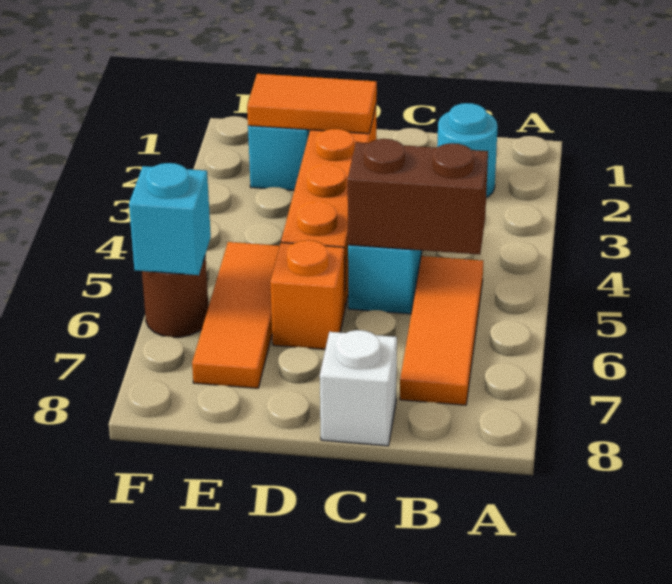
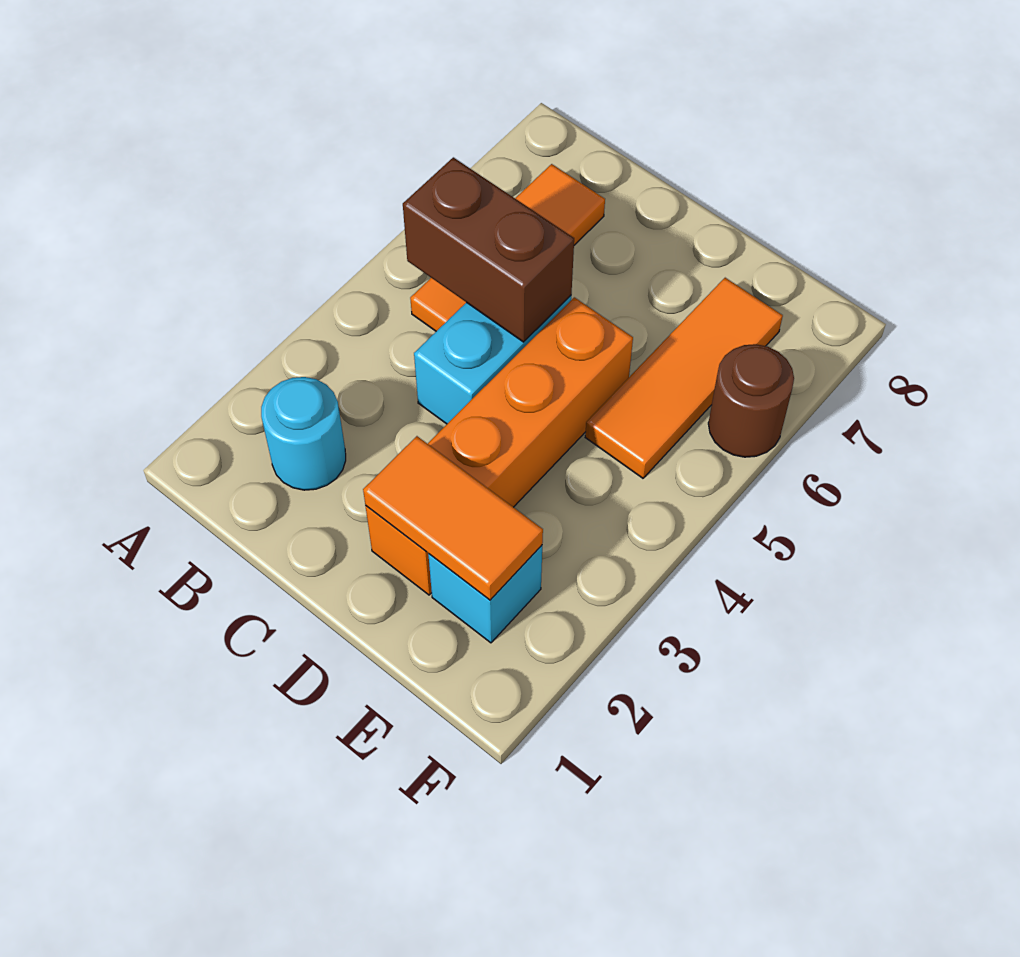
white brick C8 level 1 -> none
orange brick D6 level 1 -> none
cyan brick F6 level 2 -> none

